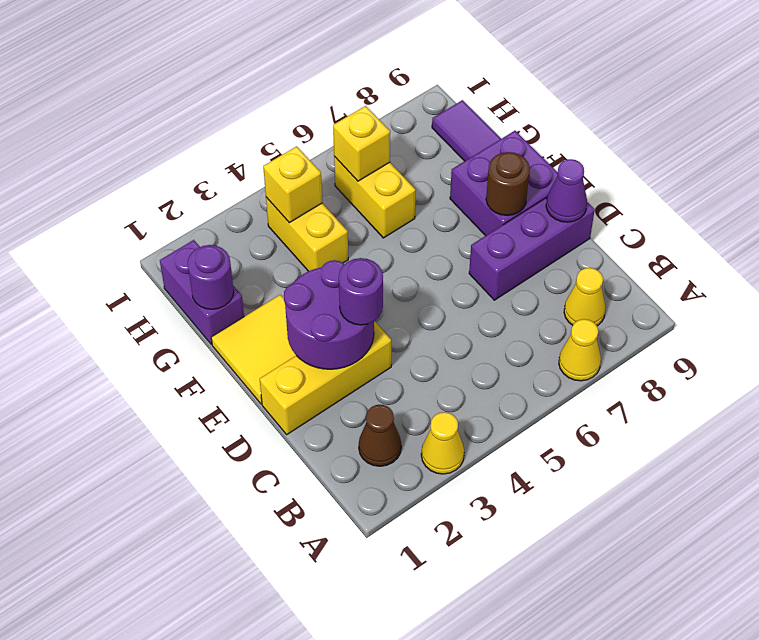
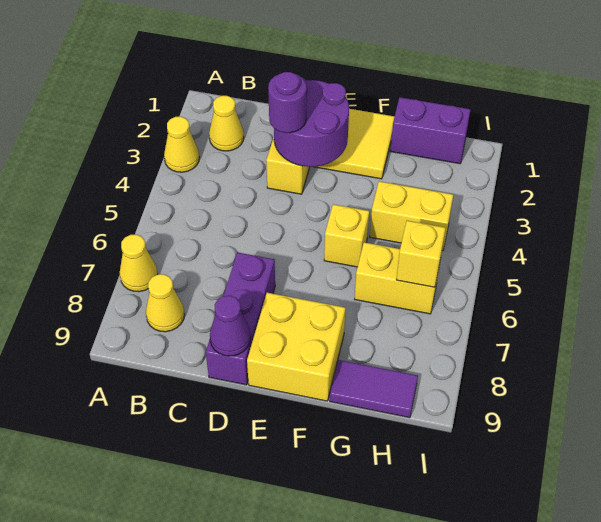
brown cone B2 level 1 -> yellow cone B2 level 1
purple brick E8:F9 level 1 -> yellow brick E8:F9 level 1
brown round brick E8 level 2 -> none
purple round brick G1 level 2 -> none
yellow brick H4 level 2 -> yellow brick F5 level 1

